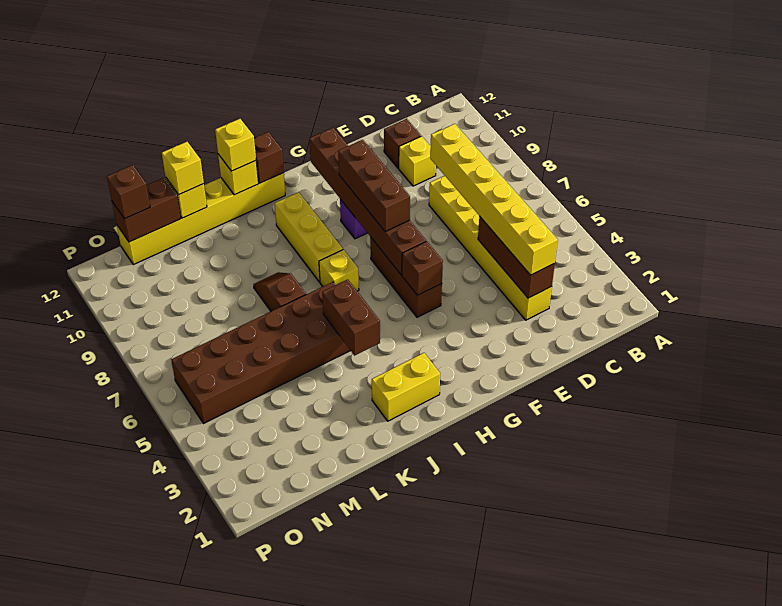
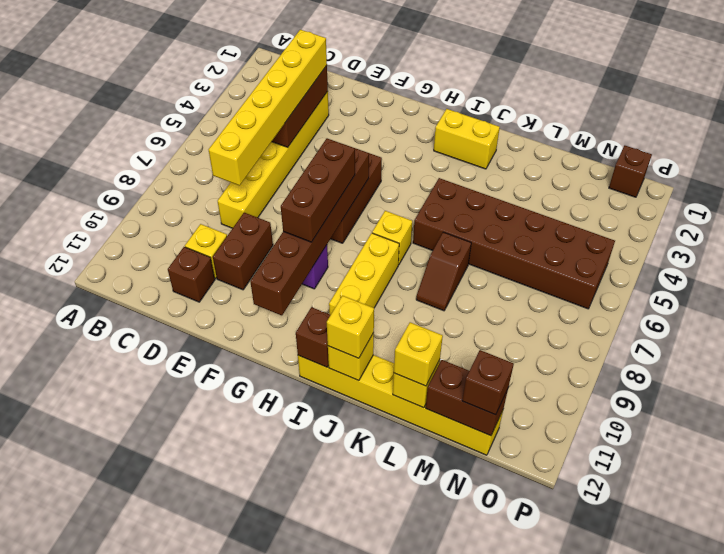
brown brick G5 level 2 -> brown brick O1 level 1
brown brick J4:J5 level 2 -> brown brick E9:E10 level 1

